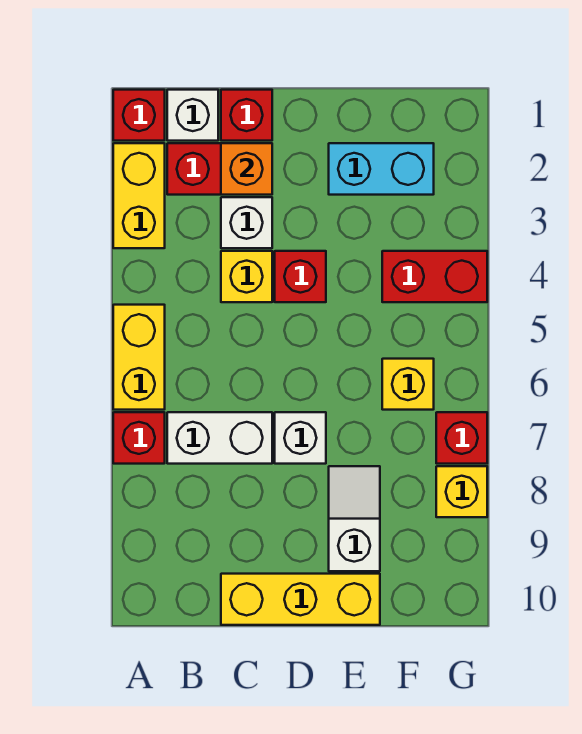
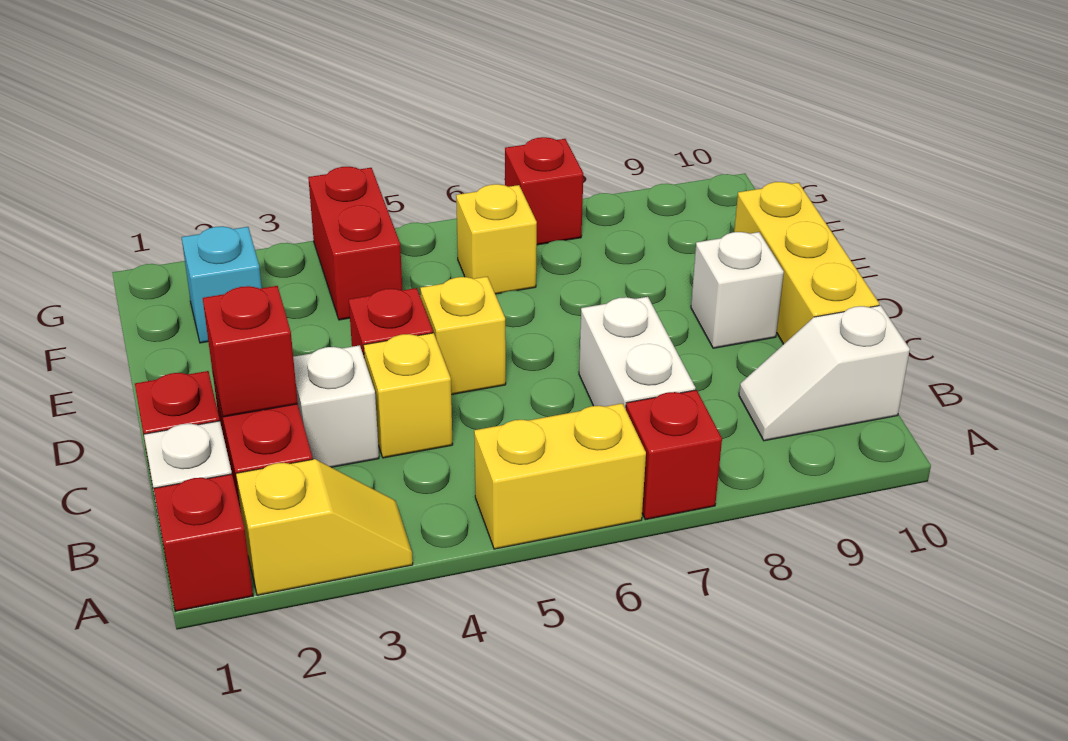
yellow brick A2:A3 level 1 -> yellow slope A2:A3 level 1 top 2
orange brick C2 level 2 -> red brick C2 level 2
white brick D7 level 1 -> white brick D9 level 1
cyan brick E2:F2 level 1 -> cyan brick F2 level 1
white slope E8:E9 level 1 top 9 -> white slope B9:B10 level 1 top 10
yellow brick G8 level 1 -> yellow brick D5 level 1

